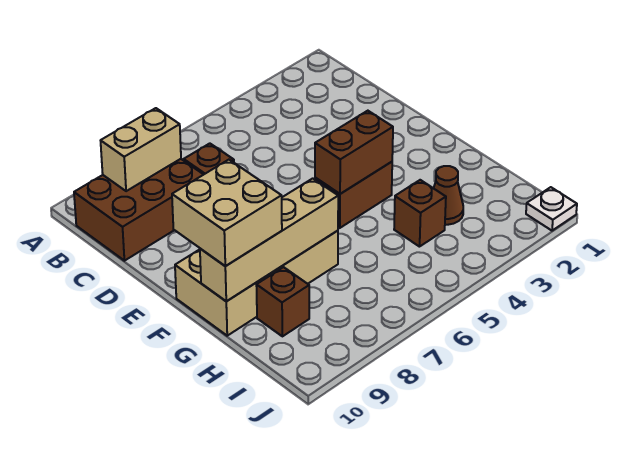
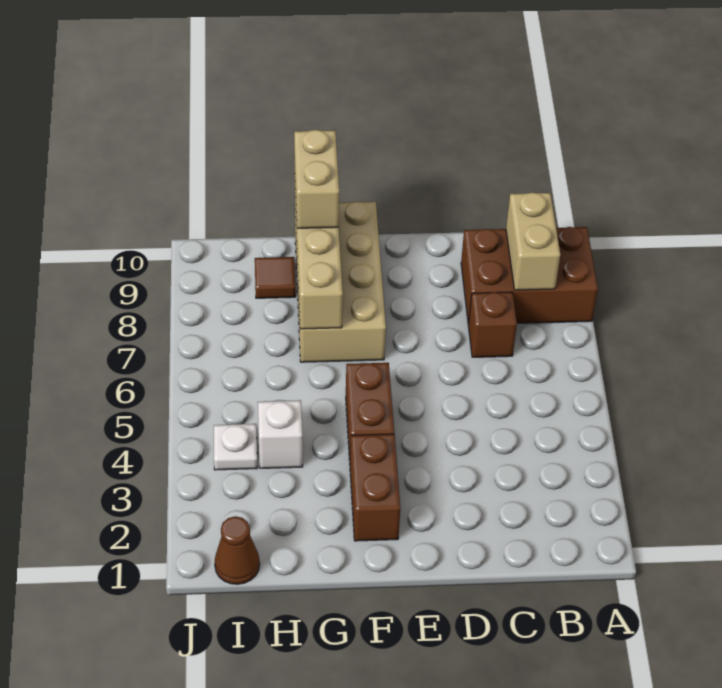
brown brick B8:C10 level 1 -> brown brick A8:C9 level 1
brown brick F4:F5 level 2 -> brown brick F2:F3 level 1
tan brick F9:G10 level 3 -> tan brick G9:G10 level 3
brown cone H3 level 1 -> brown cone I1 level 1
brown brick H4 level 1 -> white brick H4 level 1
brown brick H9 level 1 -> brown tile H9 level 1
white plate J1 level 1 -> white plate I4 level 1

